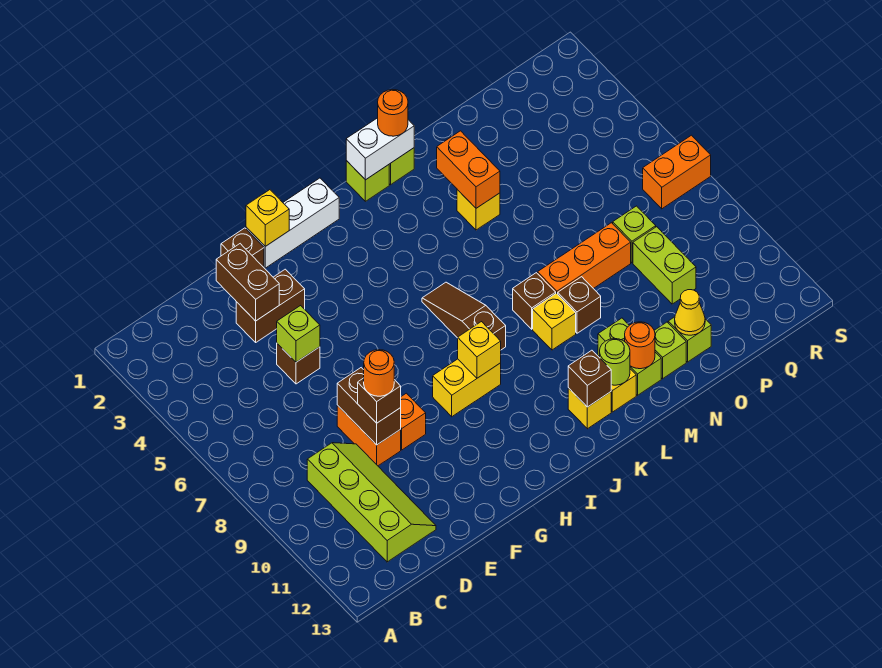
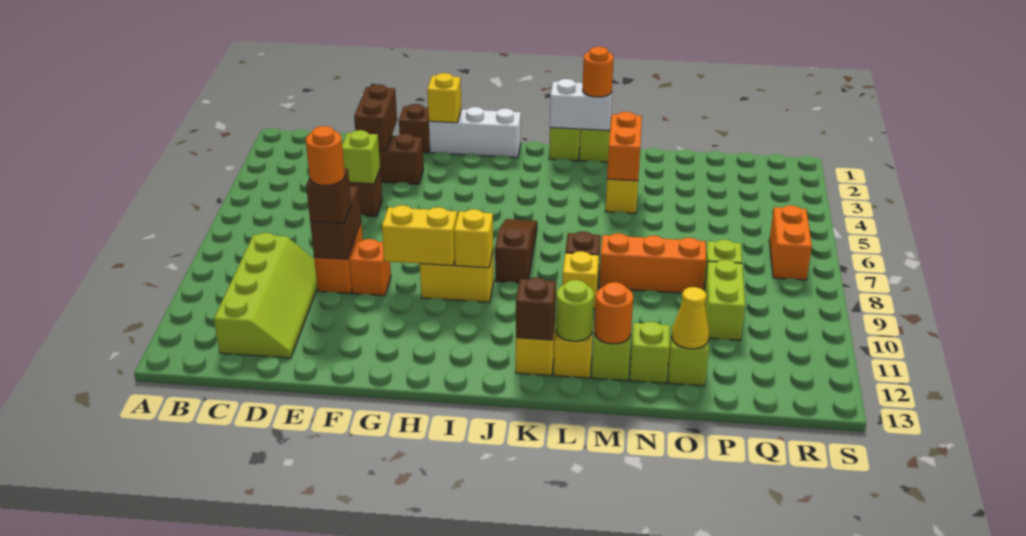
none -> yellow brick G9:H9 level 2
brown brick M9 level 1 -> none
orange brick R7:S7 level 1 -> orange brick R6:R7 level 1

